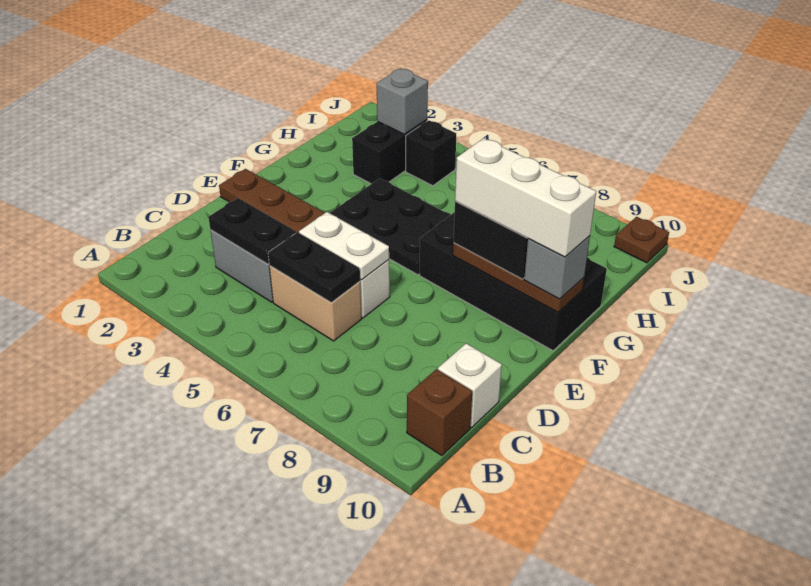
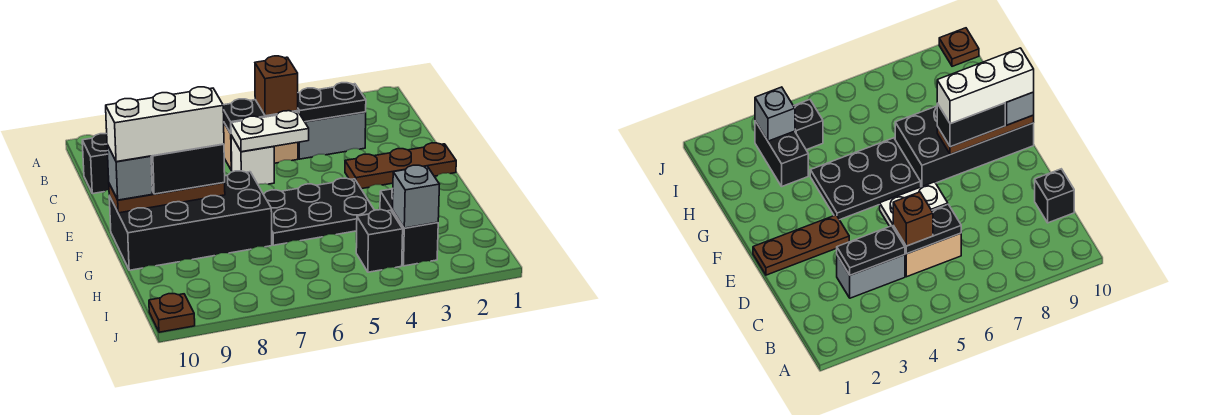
brown brick B10 level 1 -> brown brick C5 level 3
white brick C10 level 1 -> black brick C10 level 1

